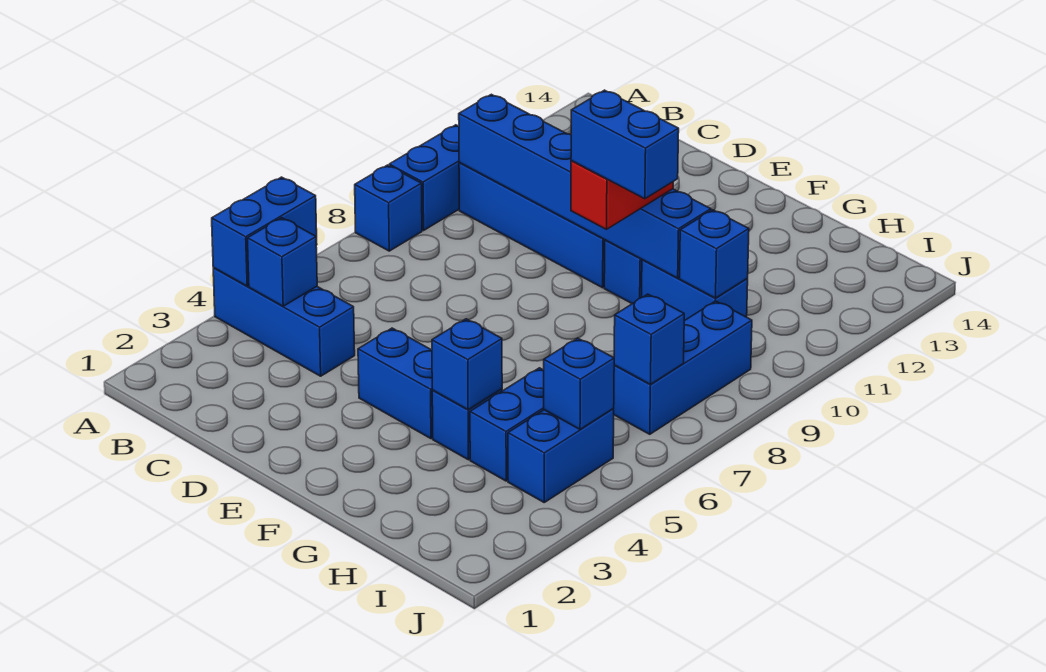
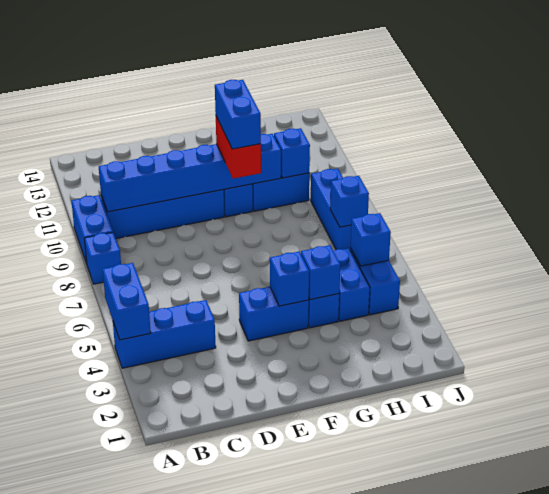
blue brick B4 level 2 -> blue brick F4 level 2
blue brick F9:G9 level 4 -> blue brick F9:F10 level 4

